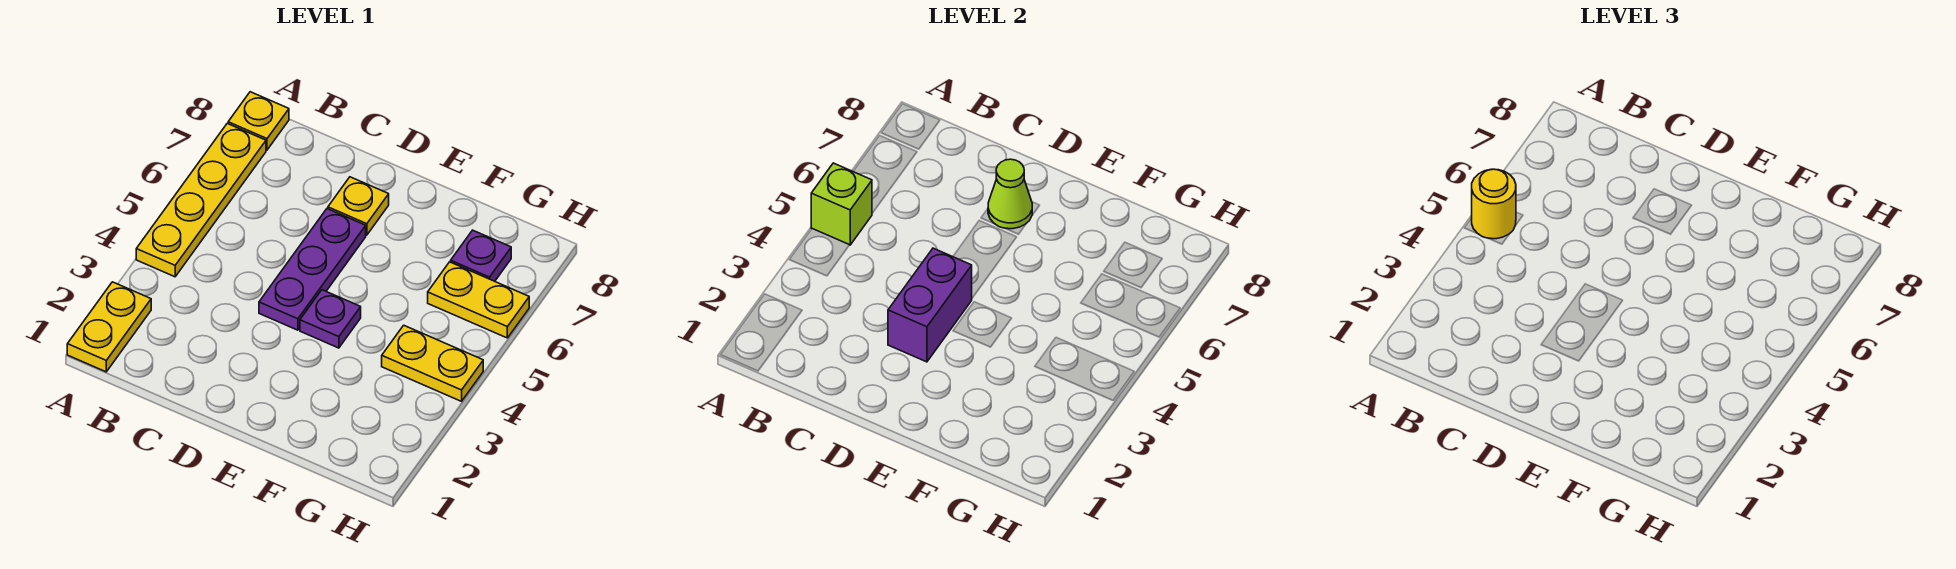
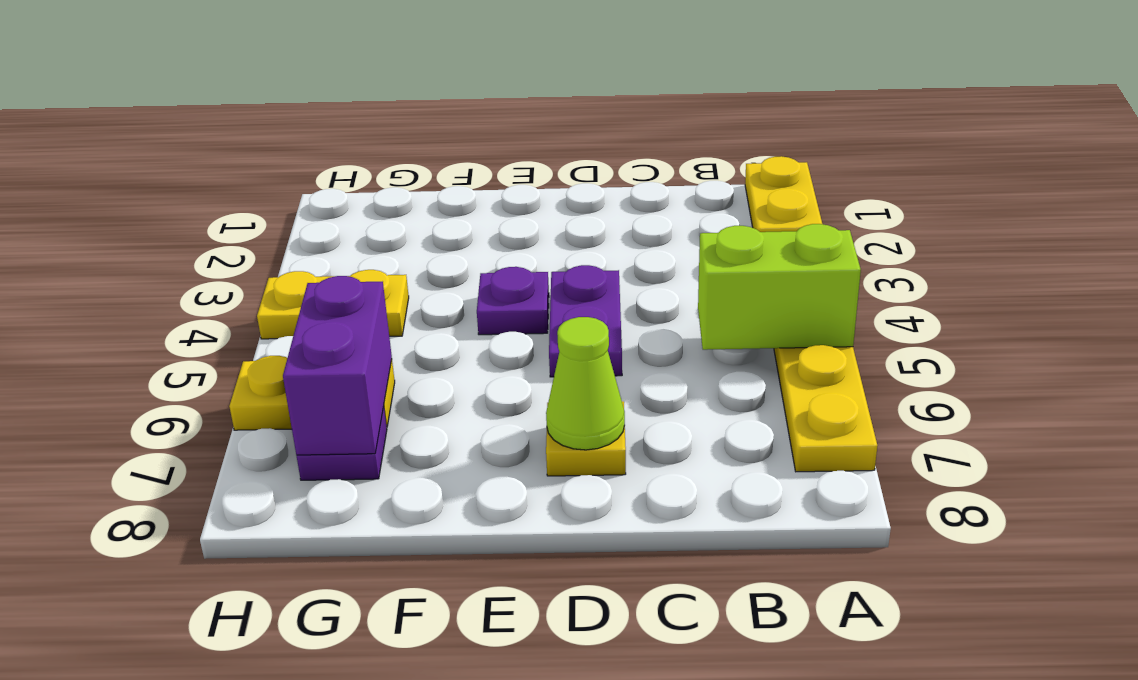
lime brick A5 level 2 -> lime brick A5:B5 level 2
yellow round brick A5 level 3 -> none
yellow plate A8 level 1 -> none
purple brick D3:D4 level 2 -> purple brick G6:G7 level 2
purple plate D4:D6 level 1 -> purple plate D4:D5 level 1

